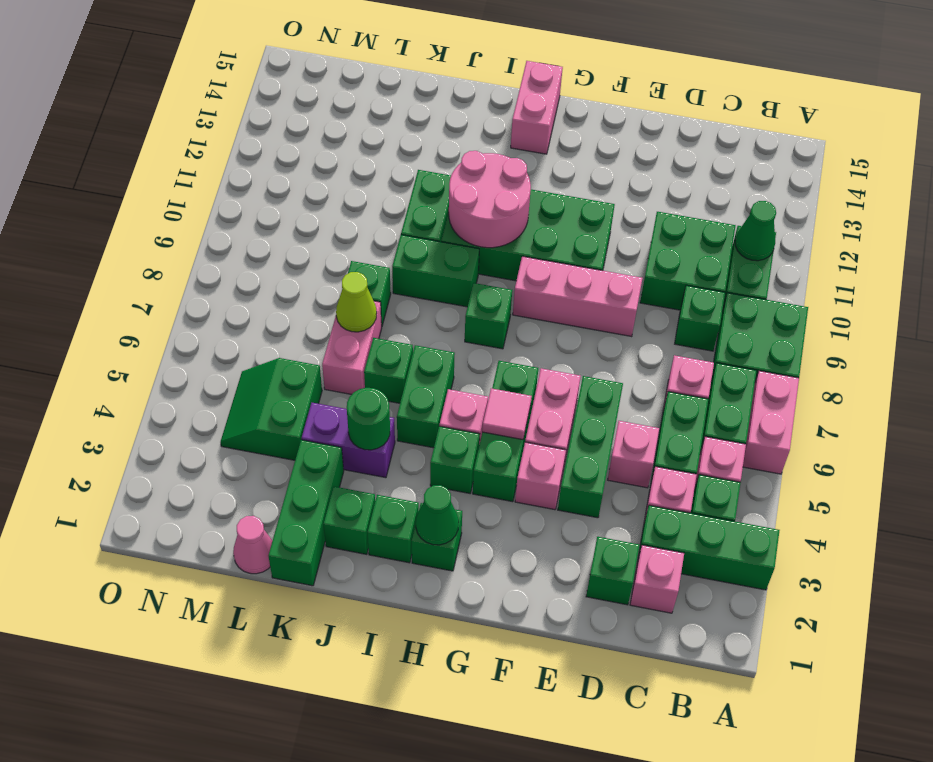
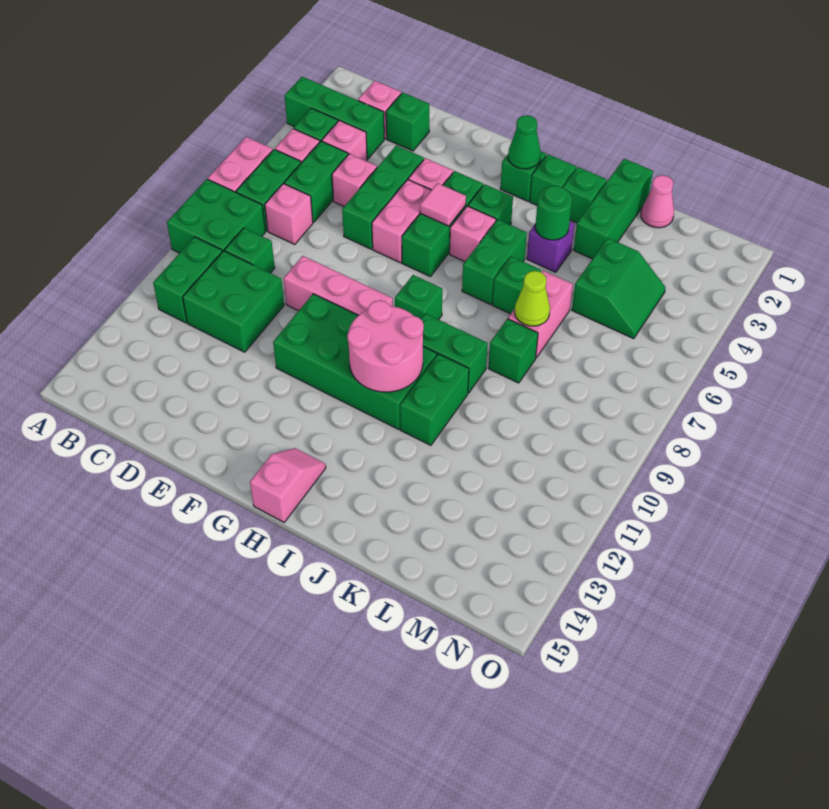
green cone B11 level 2 -> none
pink brick H14:H15 level 1 -> pink slope H14:H15 level 1 top 15
purple brick J4:K4 level 1 -> purple brick J4 level 1

